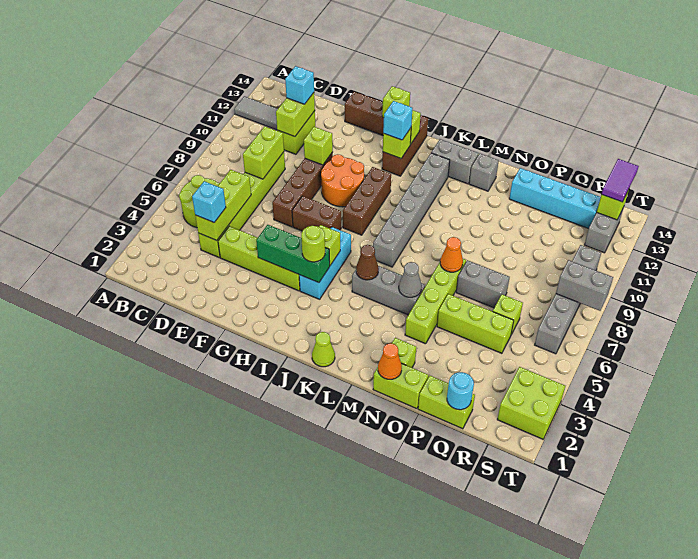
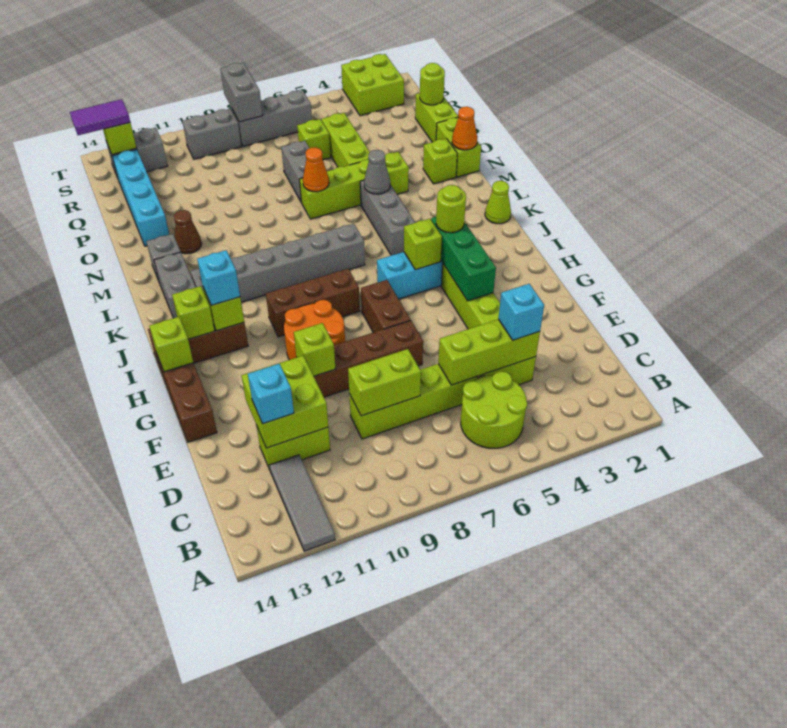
lime brick D11:D12 level 2 -> lime brick D11:E12 level 2
brown cone K5 level 2 -> brown cone N12 level 1
cyan round brick Q1 level 2 -> lime round brick Q1 level 2

